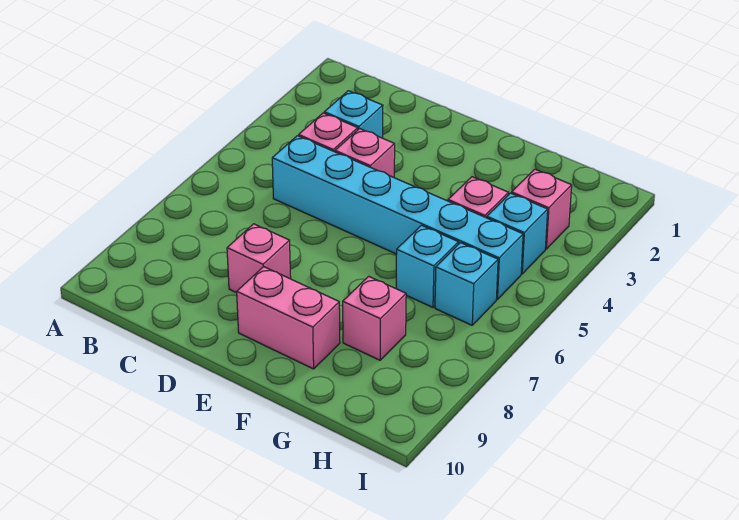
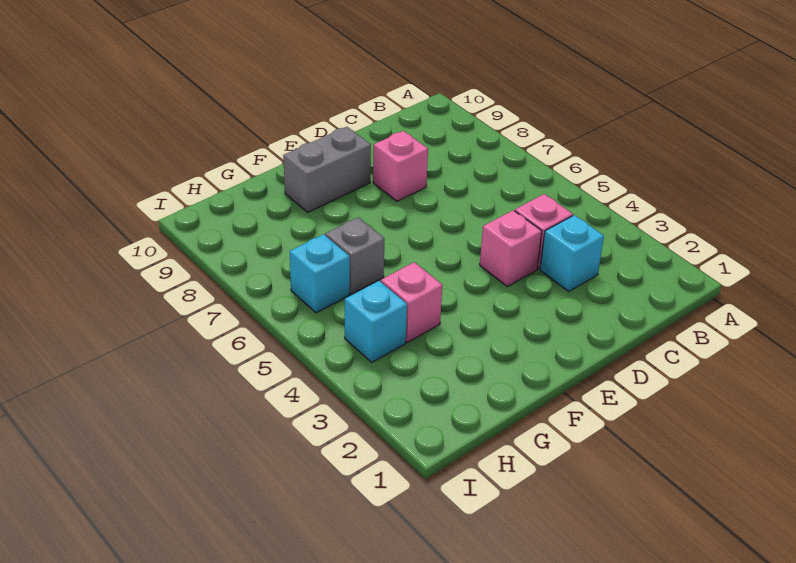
cyan brick C5:H5 level 1 -> none
pink brick E9:F9 level 1 -> grey brick E9:F9 level 1
cyan brick G6 level 1 -> grey brick G6 level 1
pink brick G8 level 1 -> none
pink brick H3 level 1 -> none

